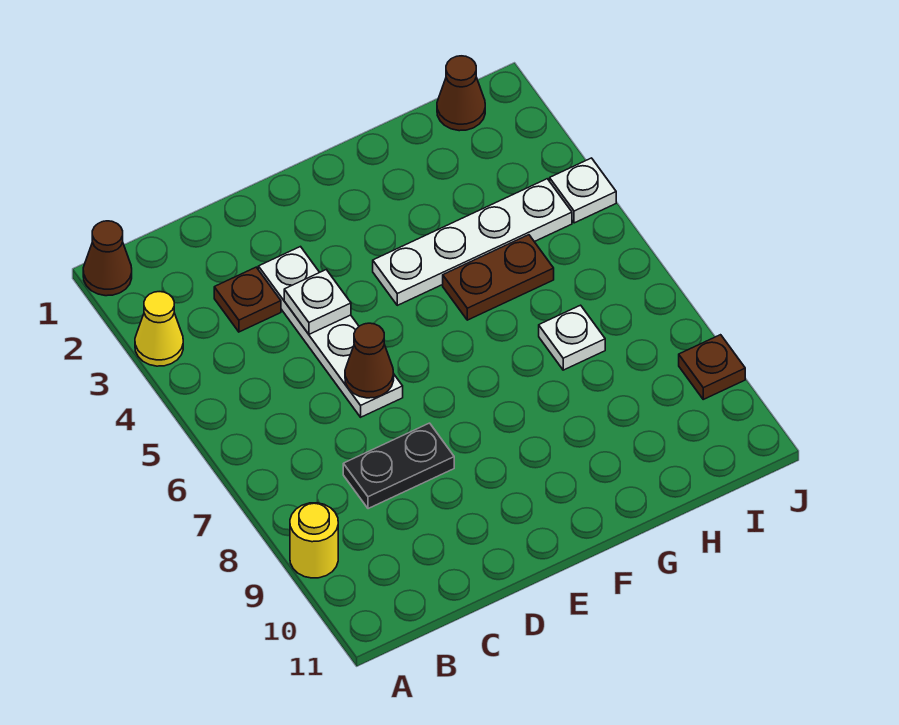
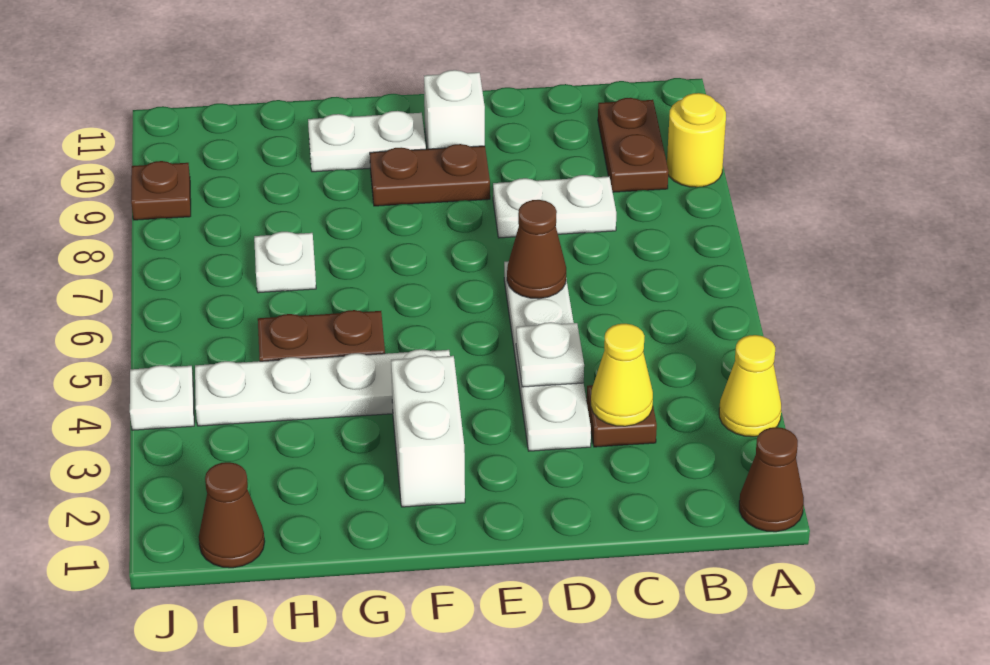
none -> brown plate B9:B10 level 1
none -> yellow cone C3 level 2
black plate C8:D8 level 1 -> white plate C8:D8 level 1
none -> brown plate E9:F9 level 1
none -> white brick E10 level 1
none -> white brick F2:F3 level 1
none -> white plate F10:G10 level 1

